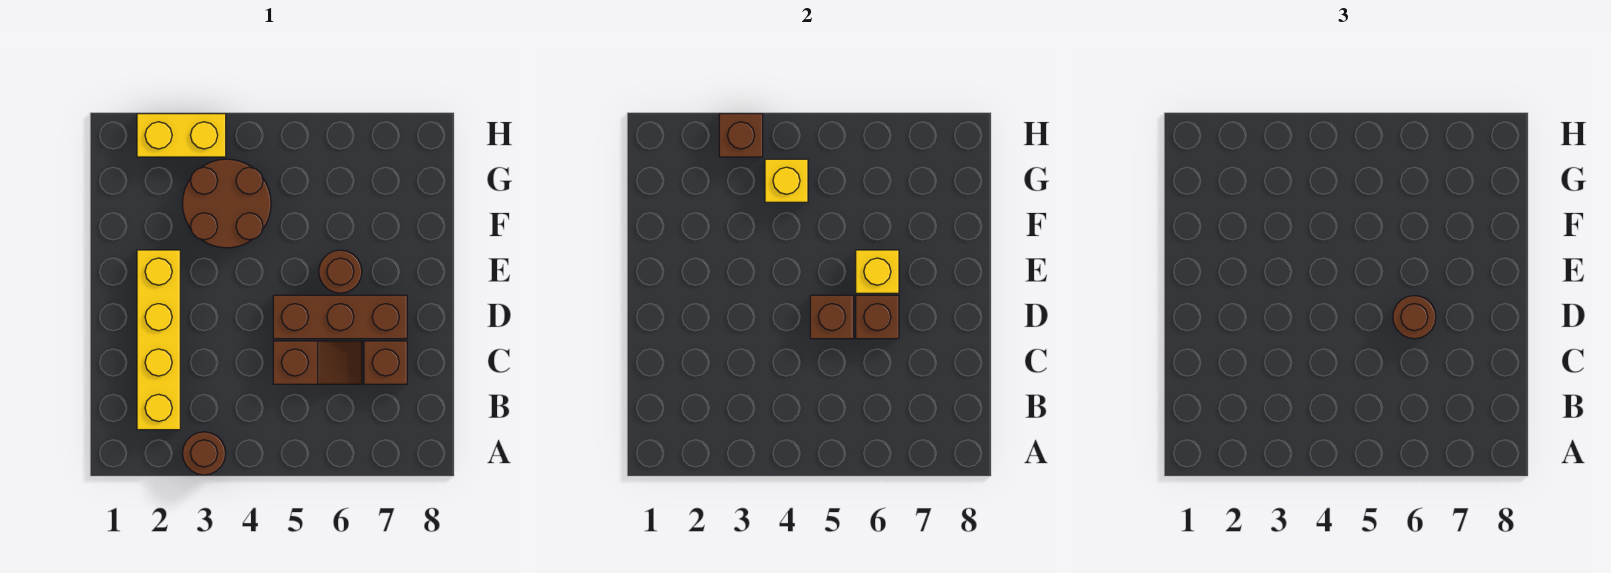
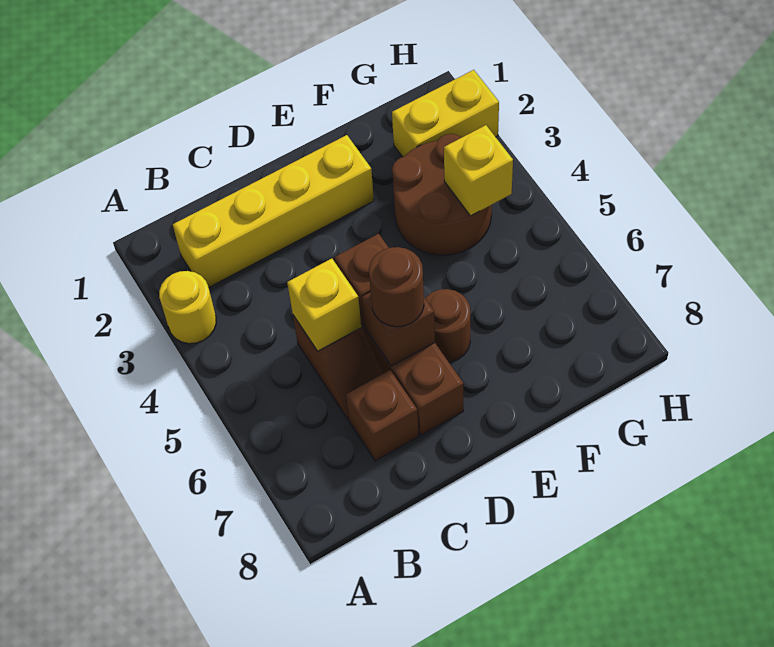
brown round brick A3 level 1 -> yellow round brick A3 level 1
yellow brick E6 level 2 -> yellow brick C5 level 2
yellow brick H2:H3 level 1 -> yellow brick G2:H2 level 1
brown brick H3 level 2 -> none

